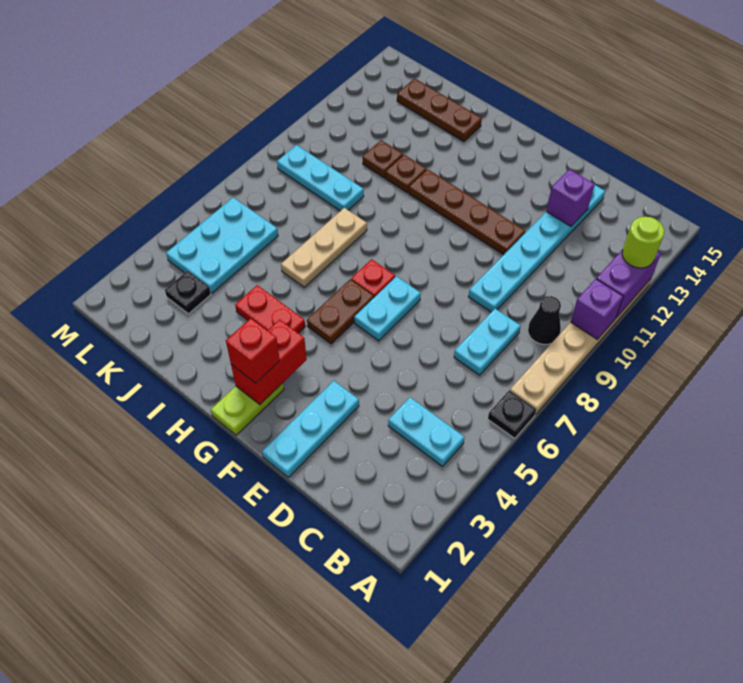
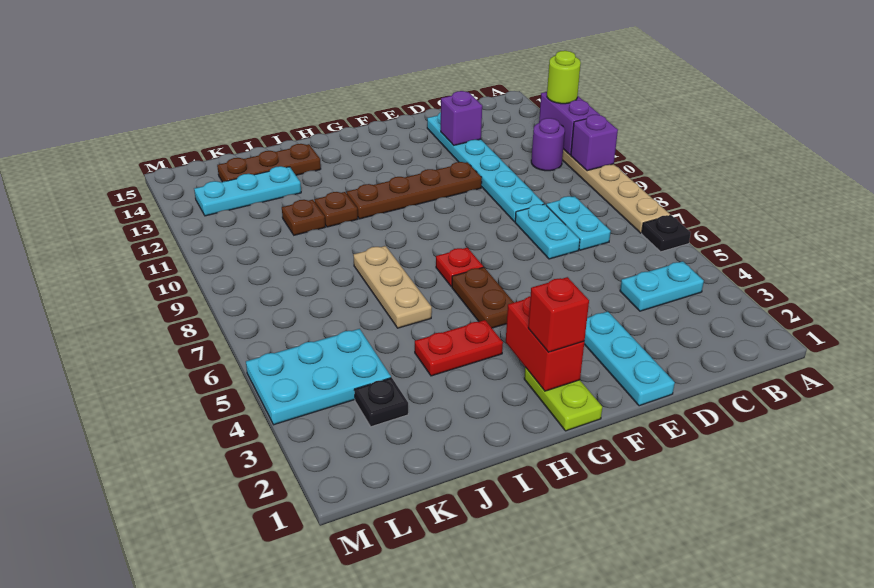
black cone B9 level 1 -> none
none -> purple round brick B11 level 1
cyan plate F6:F7 level 1 -> cyan plate D7:D8 level 1
cyan plate J9:L9 level 1 -> cyan plate J13:L13 level 1
cyan plate K4:L6 level 1 -> cyan plate K4:M5 level 1

